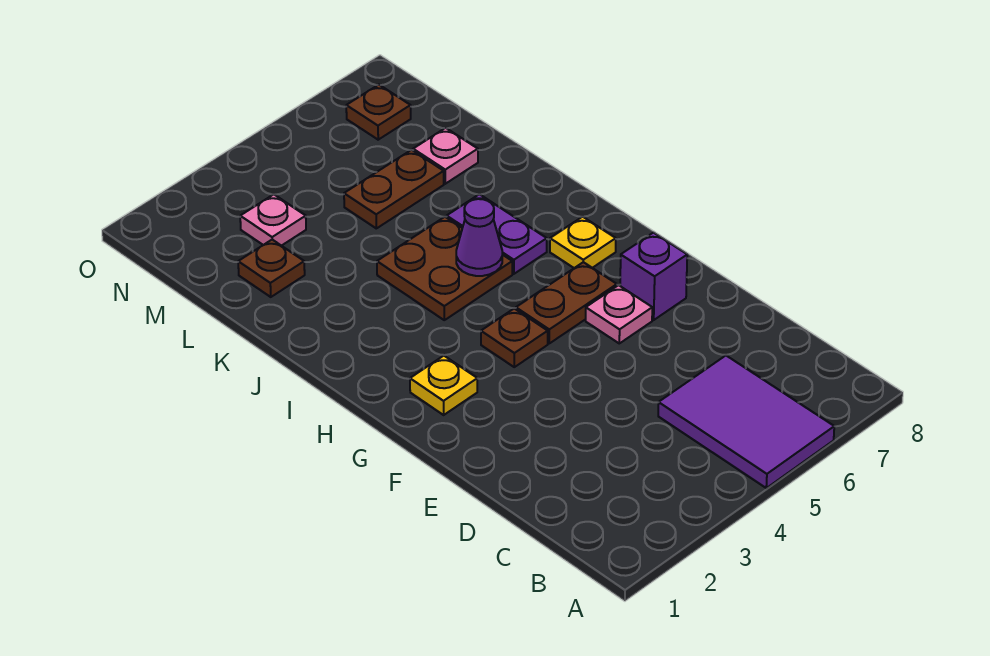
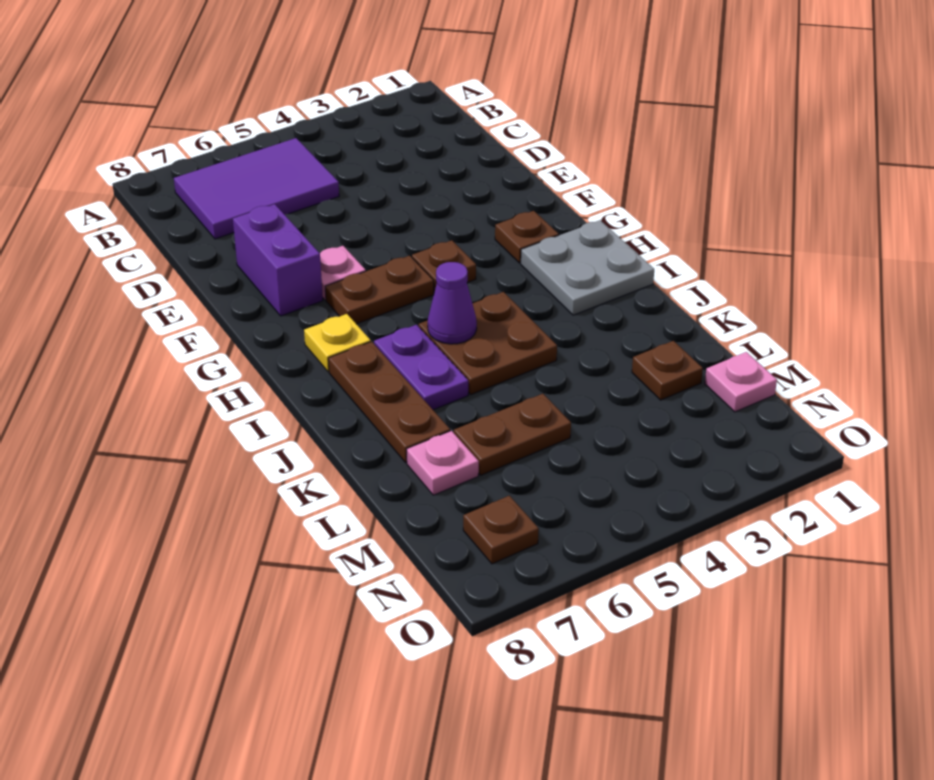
purple tile A5:C6 level 1 -> purple tile B5:C7 level 1
purple brick F7 level 1 -> purple brick E7:F7 level 1
yellow plate G2 level 1 -> brown plate G2 level 1
none -> grey plate H1:I2 level 1
none -> brown plate I7:K7 level 1
pink plate M3 level 1 -> pink plate M1 level 1

